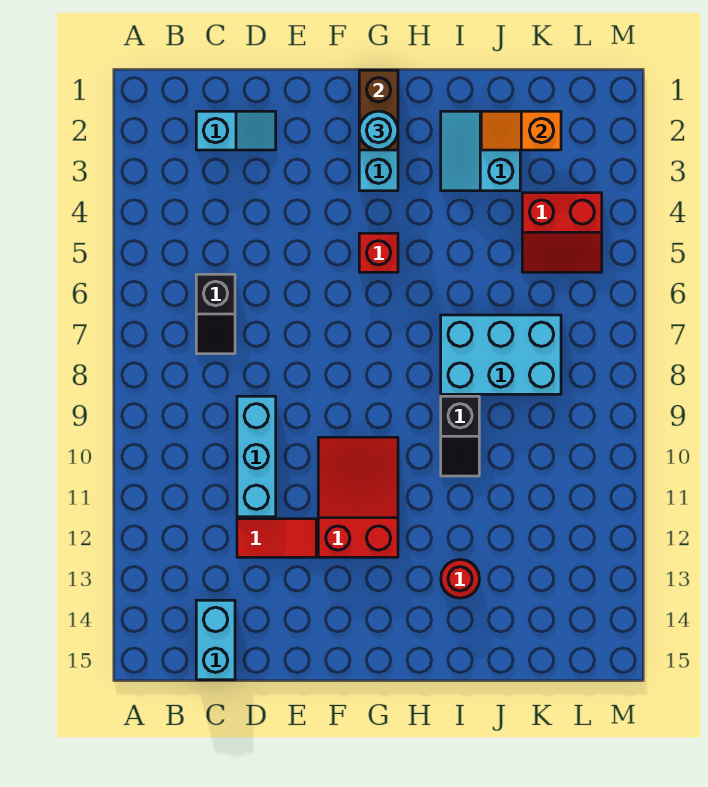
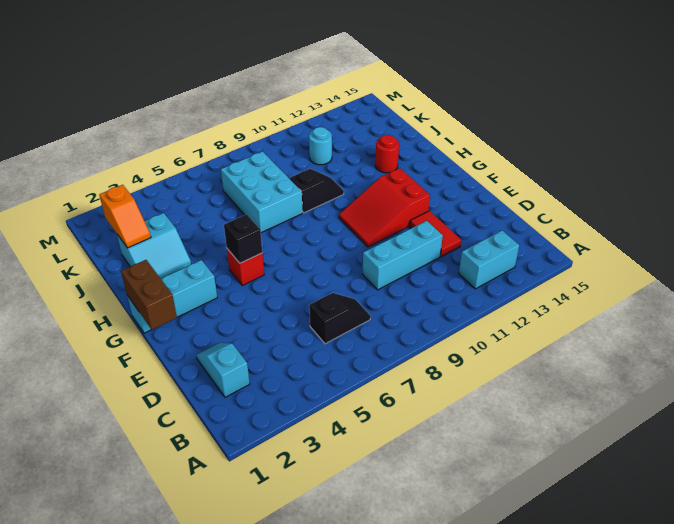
cyan brick C14:C15 level 1 -> cyan brick B12:B13 level 1
brown brick G1:G2 level 2 -> brown brick F1:G1 level 2
cyan round brick G2 level 3 -> cyan round brick K11 level 1
none -> black brick G5 level 2
red slope K4:L5 level 1 top 4 -> none

